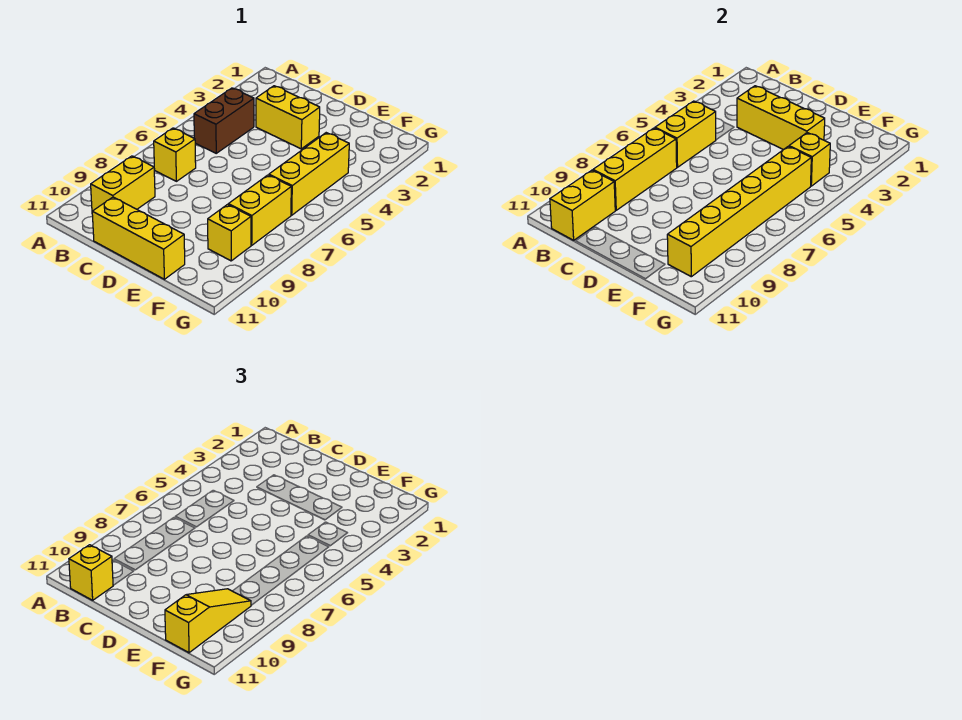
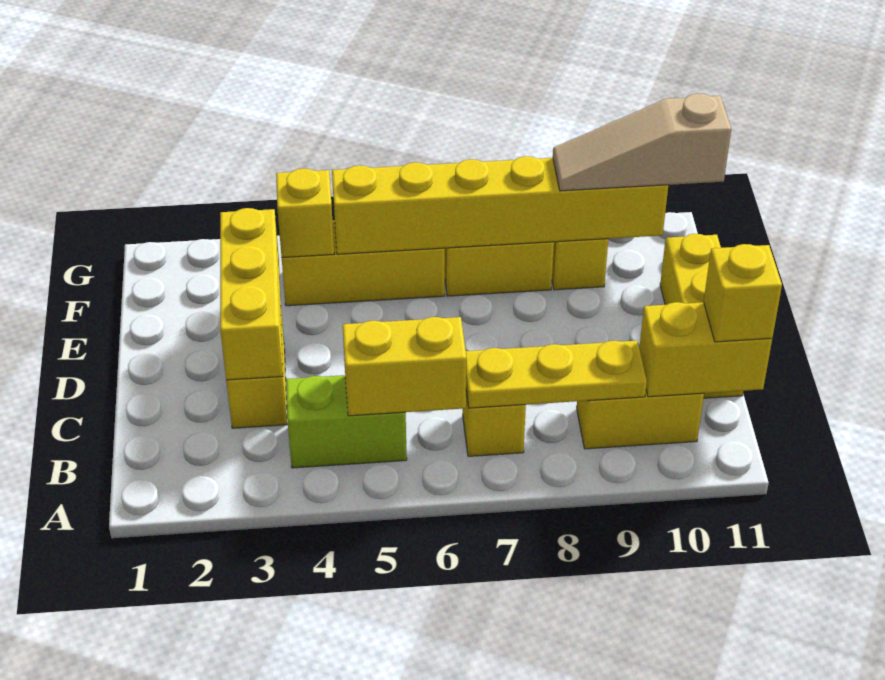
brown brick B4:B5 level 1 -> lime brick B4:B5 level 1
yellow brick B7:B9 level 2 -> yellow plate B7:B9 level 2
yellow slope F9:F11 level 3 top 11 -> tan slope F9:F11 level 3 top 11

